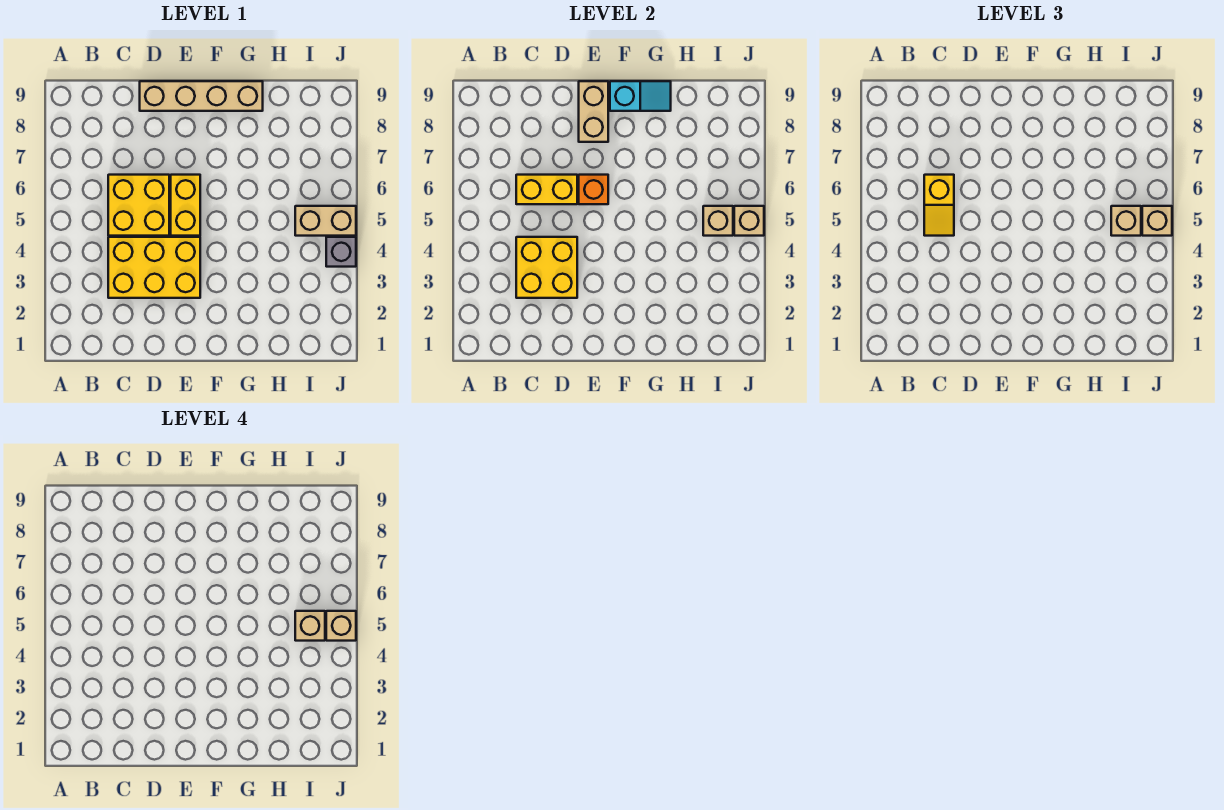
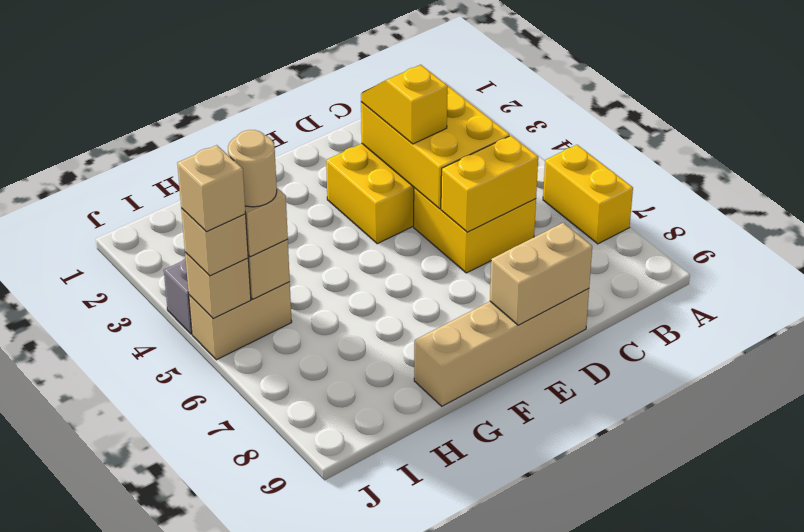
yellow brick C3:D4 level 2 -> yellow brick C3:D5 level 2
yellow slope C5:C6 level 3 top 6 -> yellow slope D3:D4 level 3 top 4
yellow brick E5:E6 level 1 -> yellow brick A6:A7 level 1
orange brick E6 level 2 -> none
tan brick E8:E9 level 2 -> tan brick D9:E9 level 2
cyan slope F9:G9 level 2 top F -> none
tan brick I5 level 4 -> tan round brick I5 level 4

